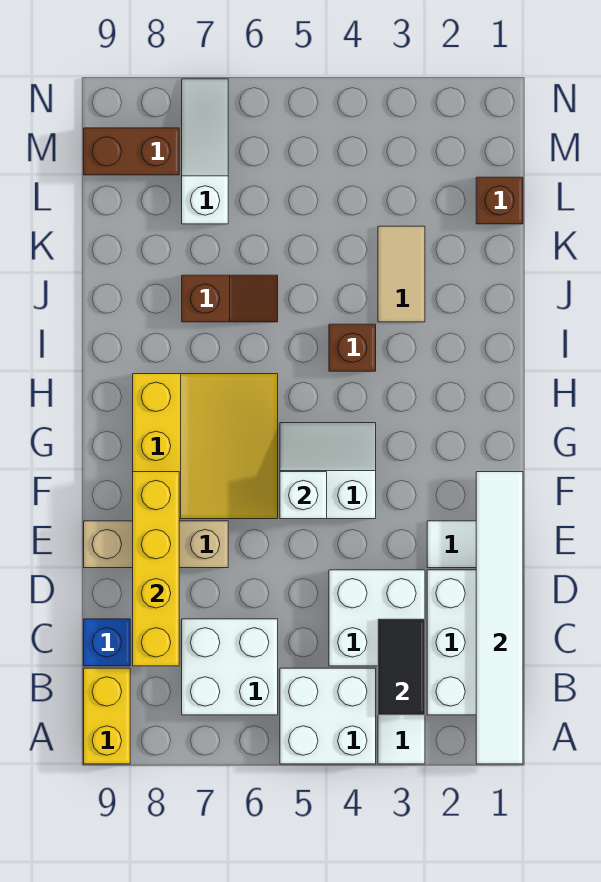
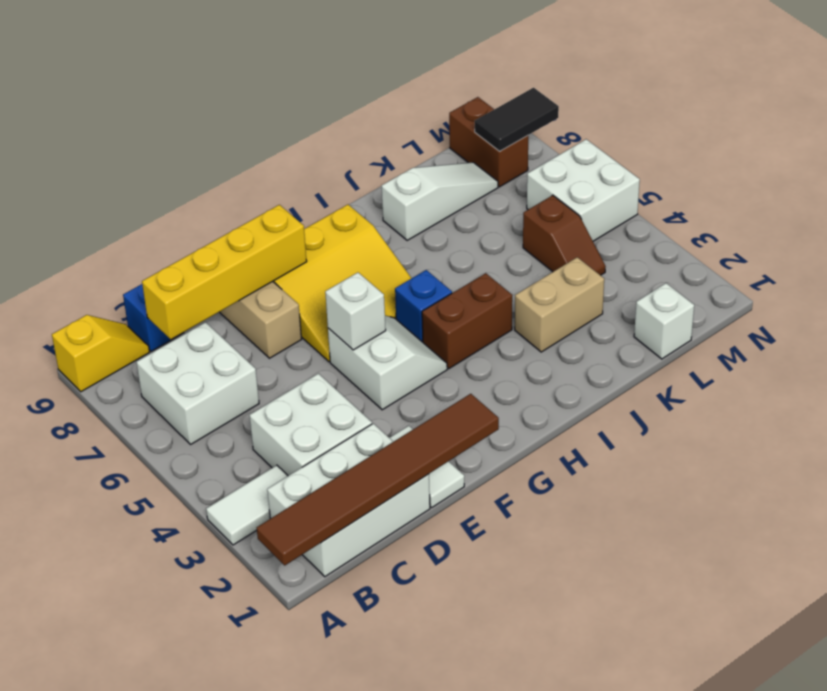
white tile A1:F1 level 2 -> brown tile A1:F1 level 2
white brick A4:B5 level 1 -> white brick M5:N6 level 1
yellow brick A9:B9 level 1 -> yellow slope A9:B9 level 1 top A
black tile B3:C3 level 2 -> black tile M8:N8 level 2
none -> blue brick H5 level 1
brown brick I4 level 1 -> brown brick H4:I4 level 1
tan tile J3:K3 level 1 -> tan brick J3:K3 level 1
brown slope J6:J7 level 1 top 7 -> brown slope L4:L5 level 1 top 5
brown brick L1 level 1 -> white brick L1 level 1
white slope L7:N7 level 1 top L -> white slope J8:L8 level 1 top J

